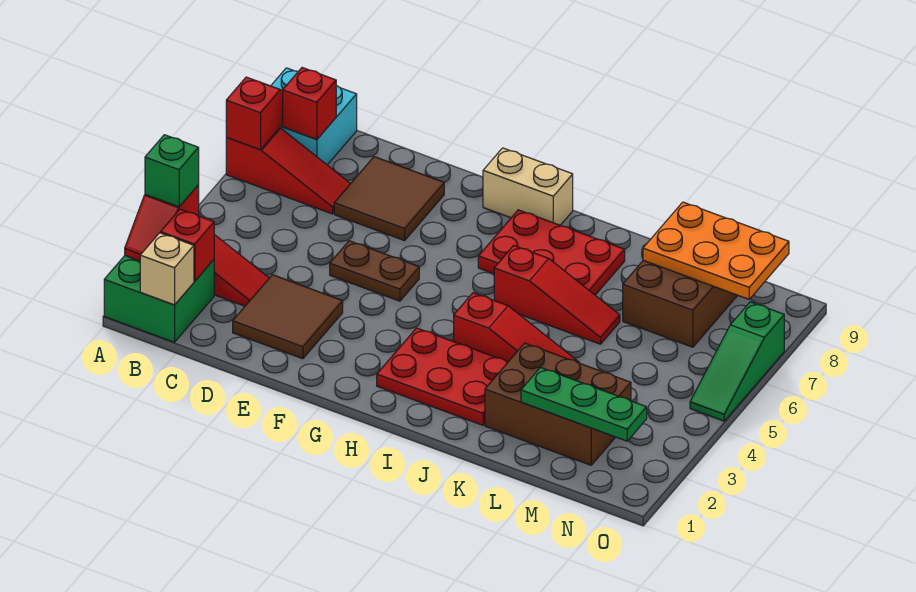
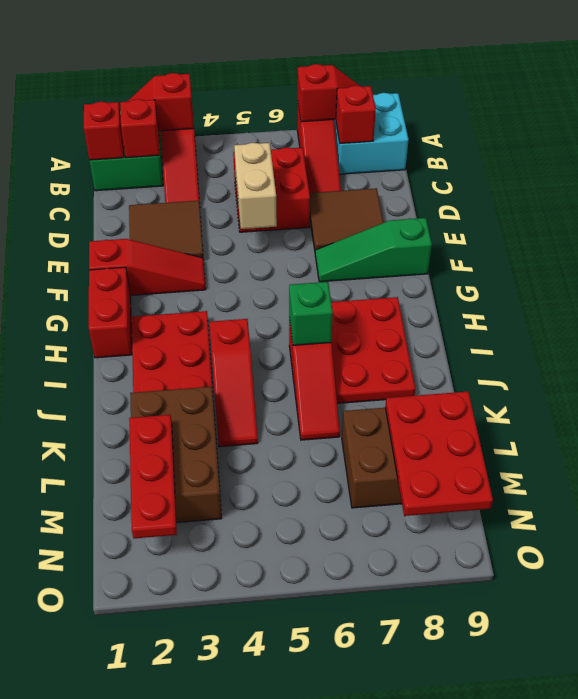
green brick A3 level 3 -> green brick I6 level 2
tan brick B1 level 2 -> red brick B1 level 2
none -> red brick C5:D6 level 1
brown plate E5:F5 level 1 -> none
none -> red slope F1:F3 level 1 top 1
none -> red brick G1:H1 level 1
tan brick G9:H9 level 1 -> tan brick D5:E5 level 2
green plate L2:N2 level 2 -> red plate L2:N2 level 2
orange plate L8:N9 level 2 -> red plate L8:N9 level 2
green slope O5:O7 level 1 top 7 -> green slope F7:F9 level 1 top 9

